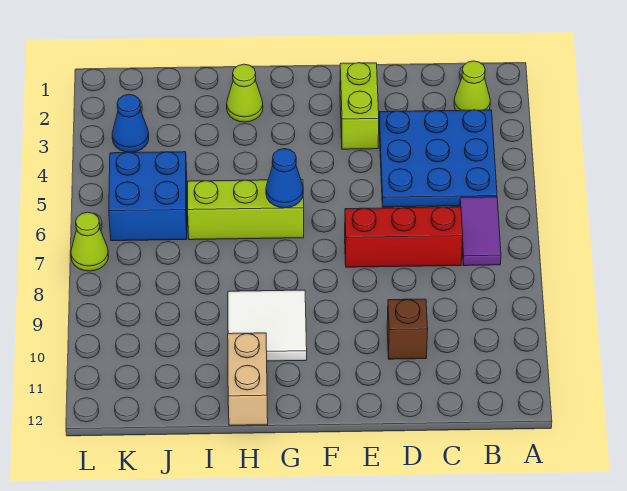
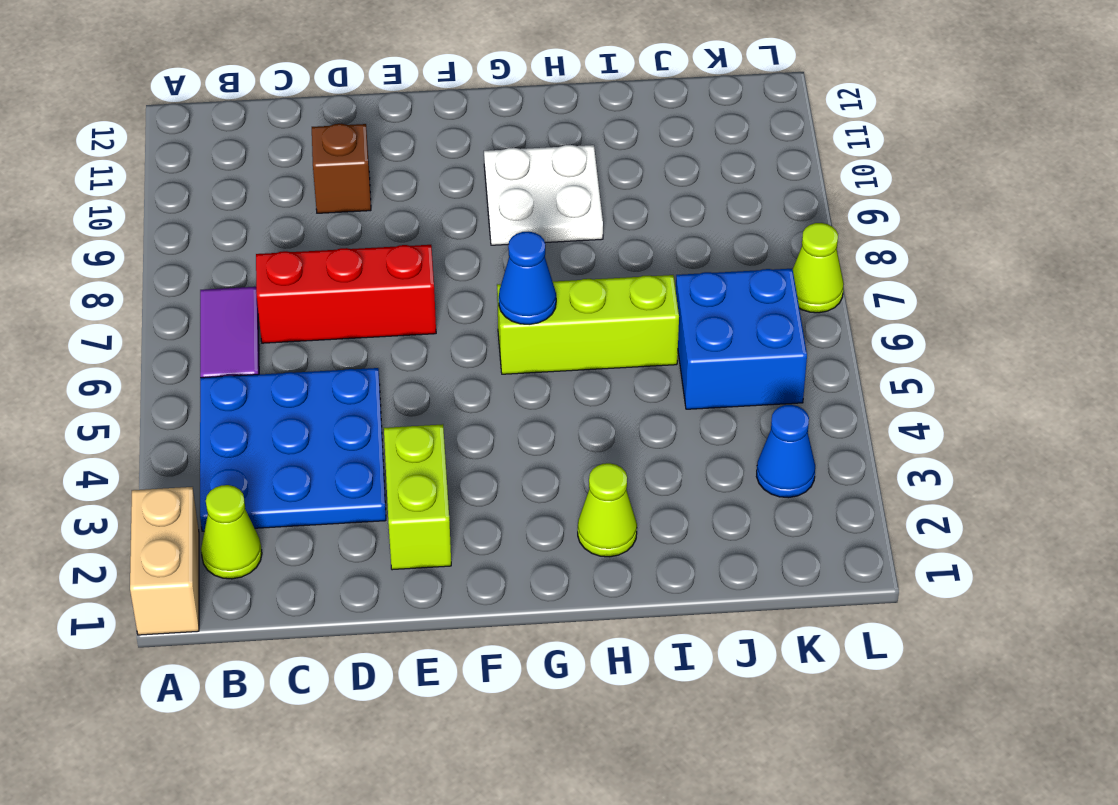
white tile G9:H10 level 1 -> white plate G9:H10 level 1
tan brick H11:H12 level 1 -> tan brick A1:A2 level 1

